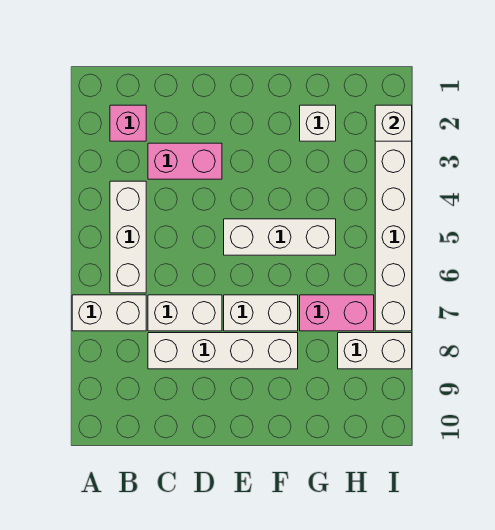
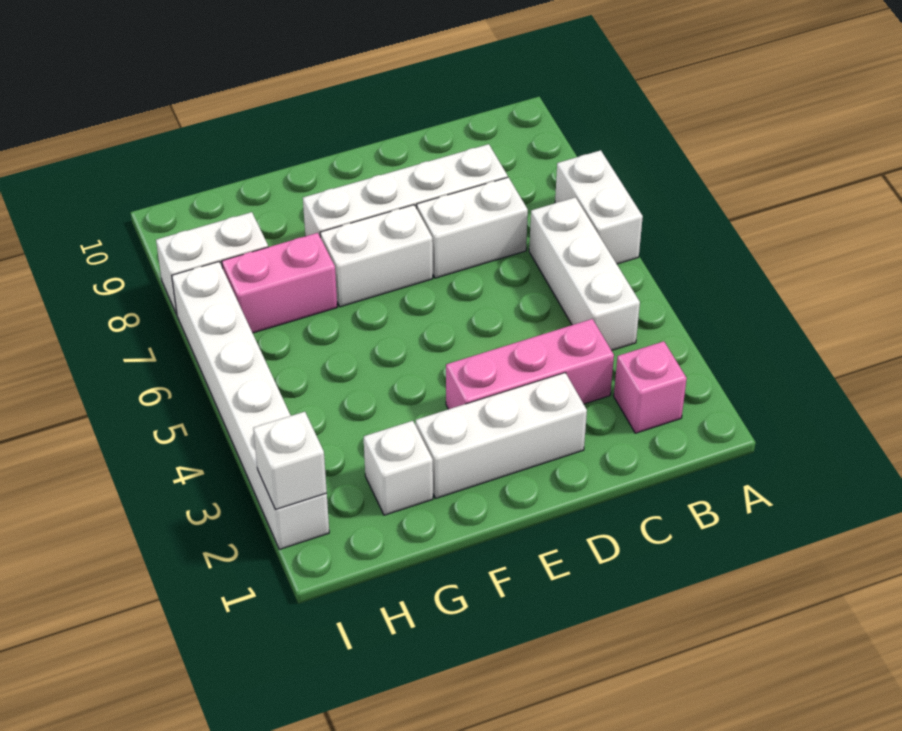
white brick A7:B7 level 1 -> white brick A6:A7 level 1
pink brick C3:D3 level 1 -> pink brick C3:E3 level 1
white brick E5:G5 level 1 -> white brick D2:F2 level 1

